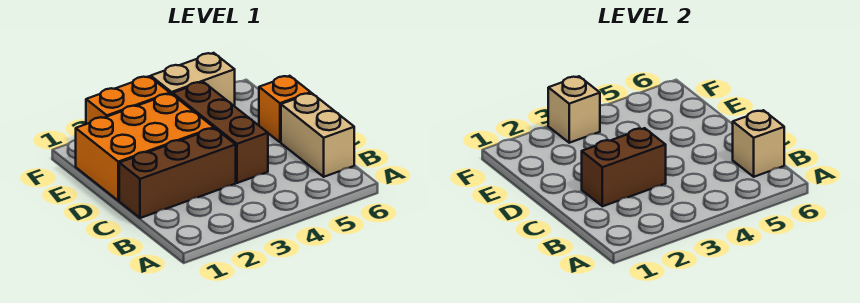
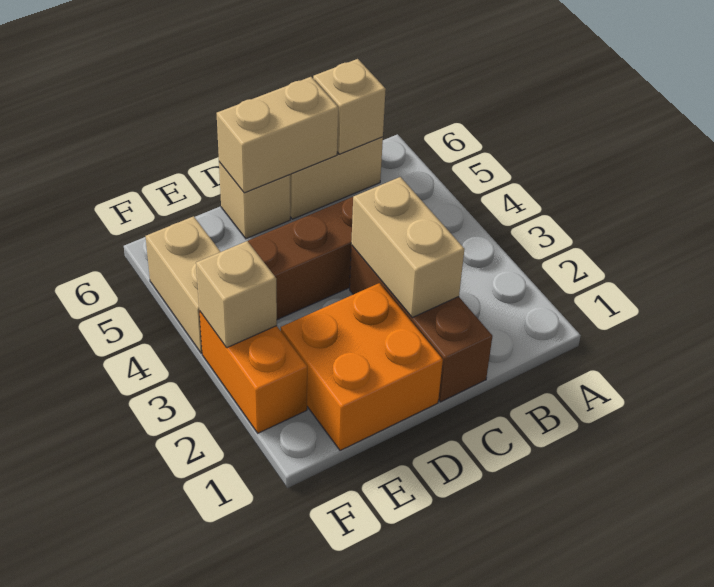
brown brick C2:C3 level 2 -> tan brick C2:C3 level 2
none -> tan brick C6:D6 level 2
orange brick D1:E3 level 1 -> orange brick D1:E2 level 1
orange brick D6 level 1 -> tan brick D6 level 1

